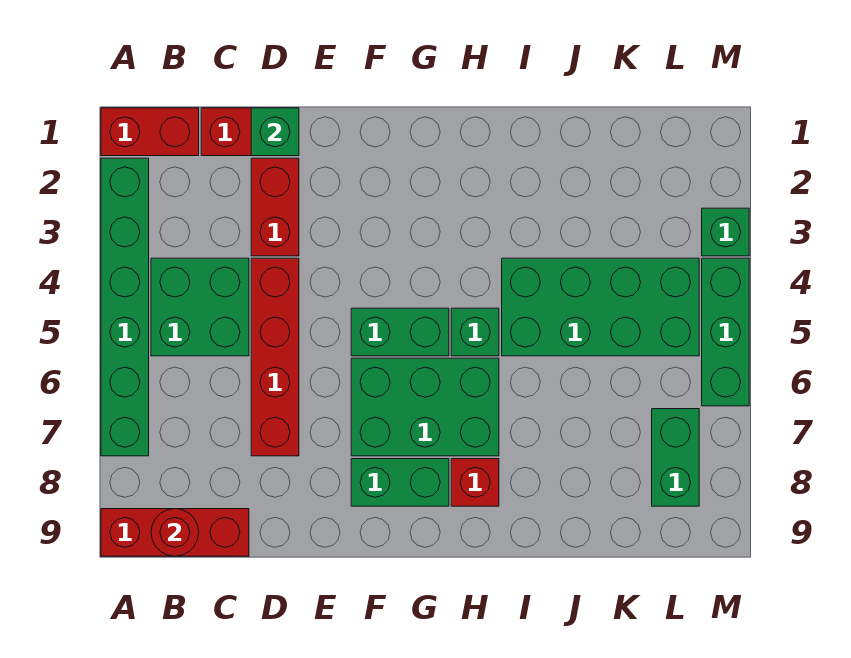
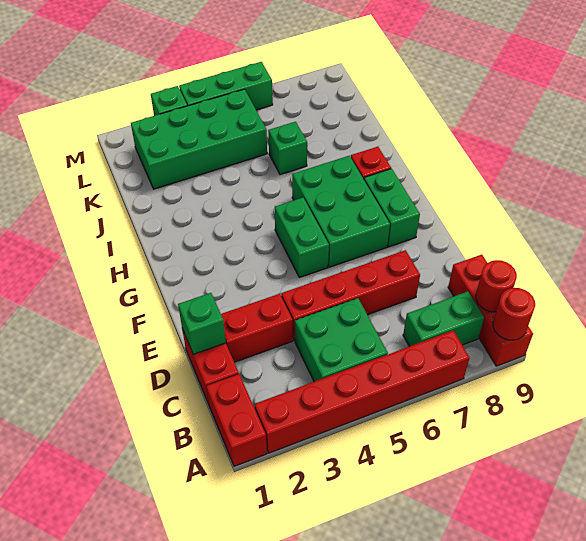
green brick A2:A7 level 1 -> red brick A2:A7 level 1
none -> red round brick A9 level 2
green brick H5 level 1 -> green brick J6 level 1
green brick I4:L5 level 1 -> green brick K2:L5 level 1
green brick L7:L8 level 1 -> green brick B7:B8 level 1

